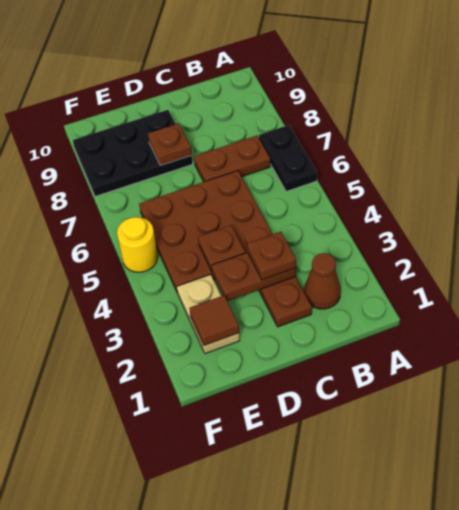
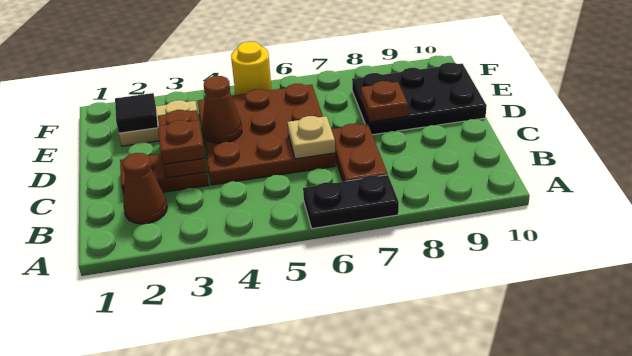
none -> tan plate C6 level 2
brown plate D4 level 2 -> brown cone D4 level 2
black plate D8:F9 level 1 -> black plate D8:E10 level 1
brown tile E2 level 2 -> black tile E2 level 2

